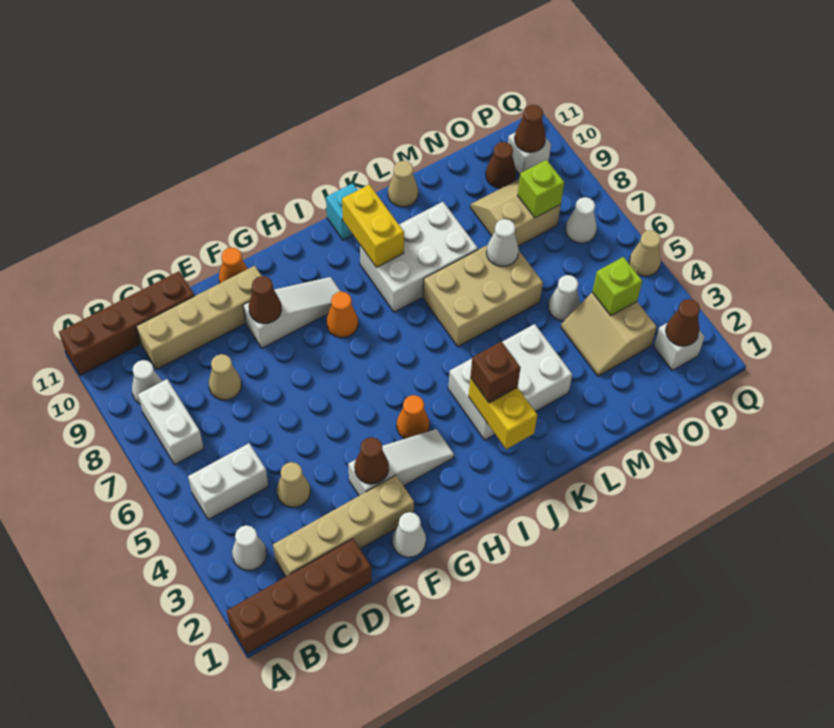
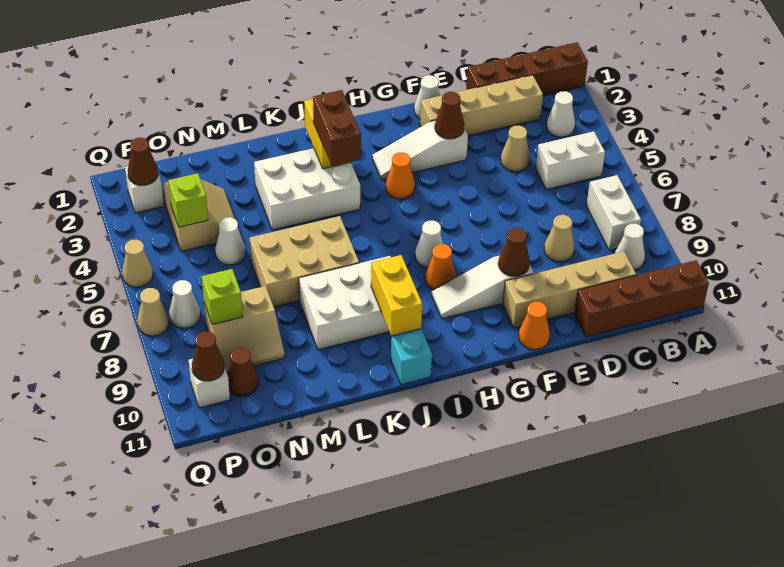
brown brick J3 level 3 -> brown brick J3:J4 level 3
tan cone L11 level 1 -> tan cone Q7 level 1
white cone M7 level 2 -> white cone H7 level 1

